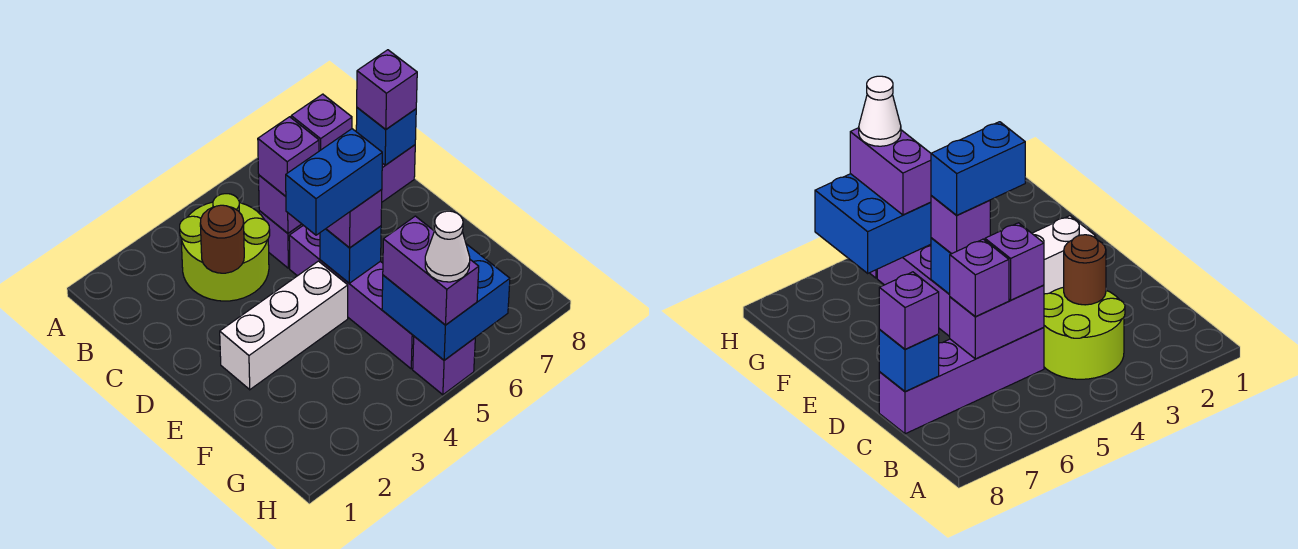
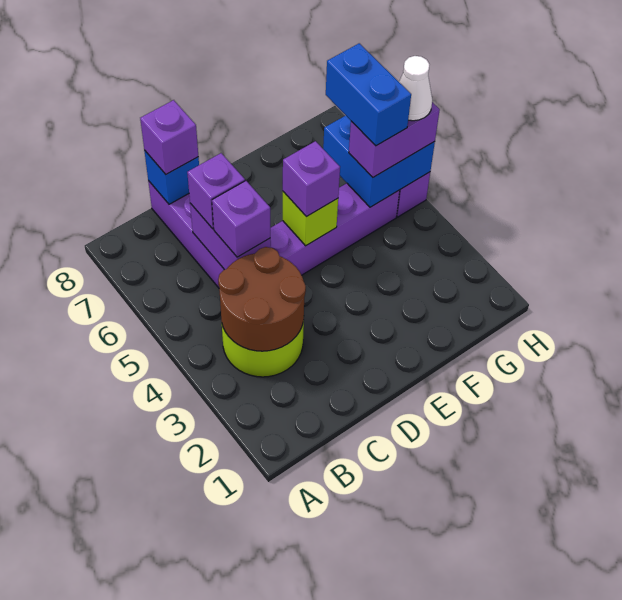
brown round brick C3 level 2 -> brown round brick B3:C4 level 2
white brick E2:E4 level 1 -> none
blue brick E4:E5 level 4 -> blue brick G5:G6 level 4
blue brick E5 level 2 -> lime brick E5 level 2

